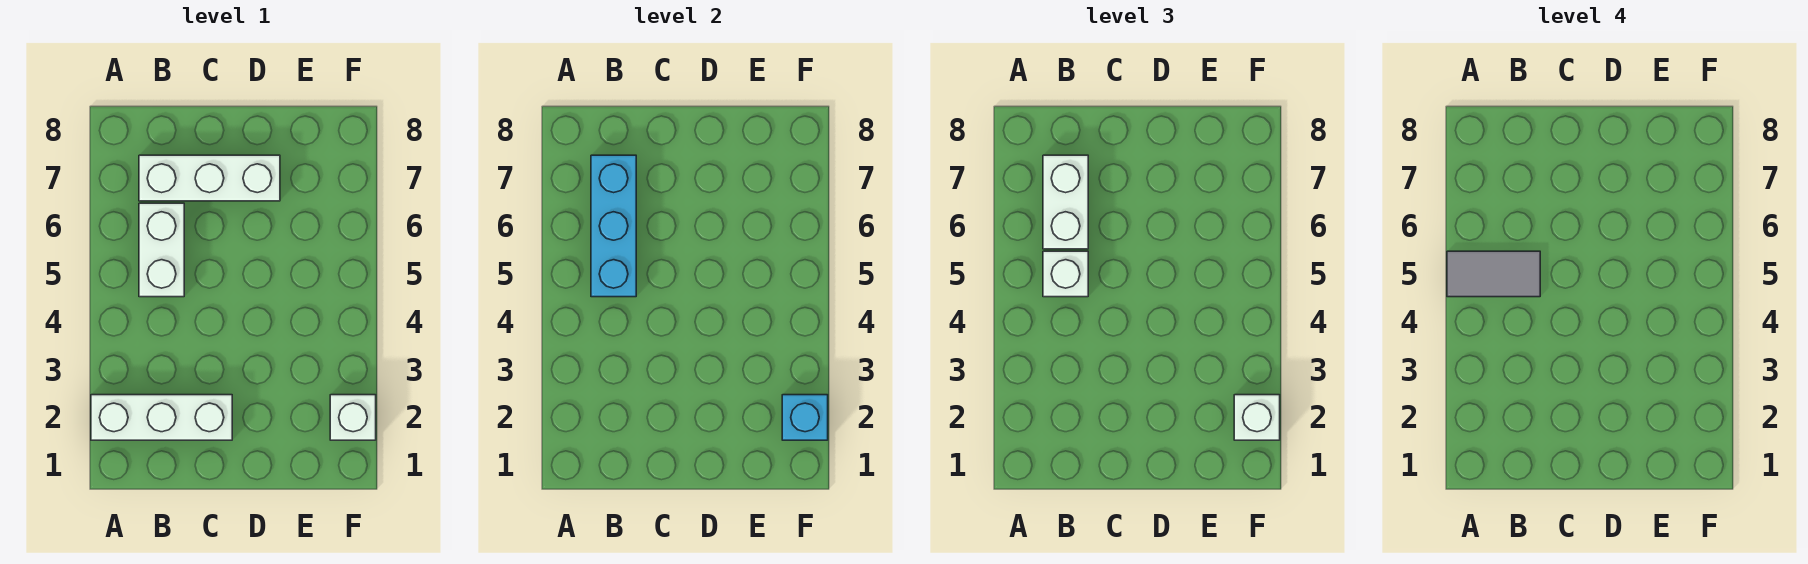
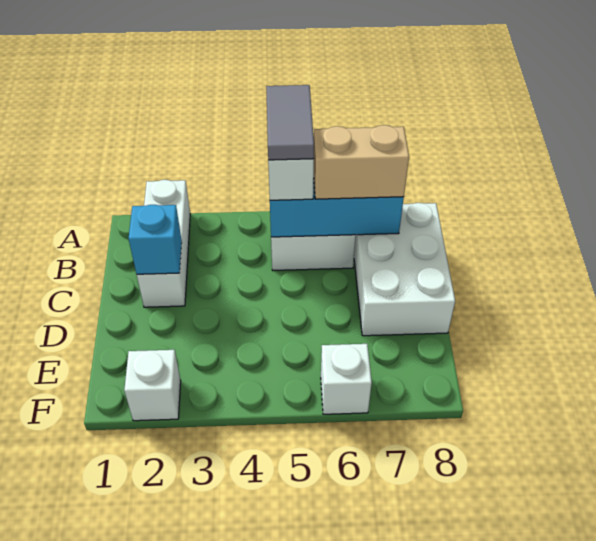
white brick B6:B7 level 3 -> tan brick B6:B7 level 3
white brick B7:D7 level 1 -> white brick B7:D8 level 1
cyan brick F2 level 2 -> cyan brick C2 level 2
white brick F2 level 3 -> white brick F6 level 1

